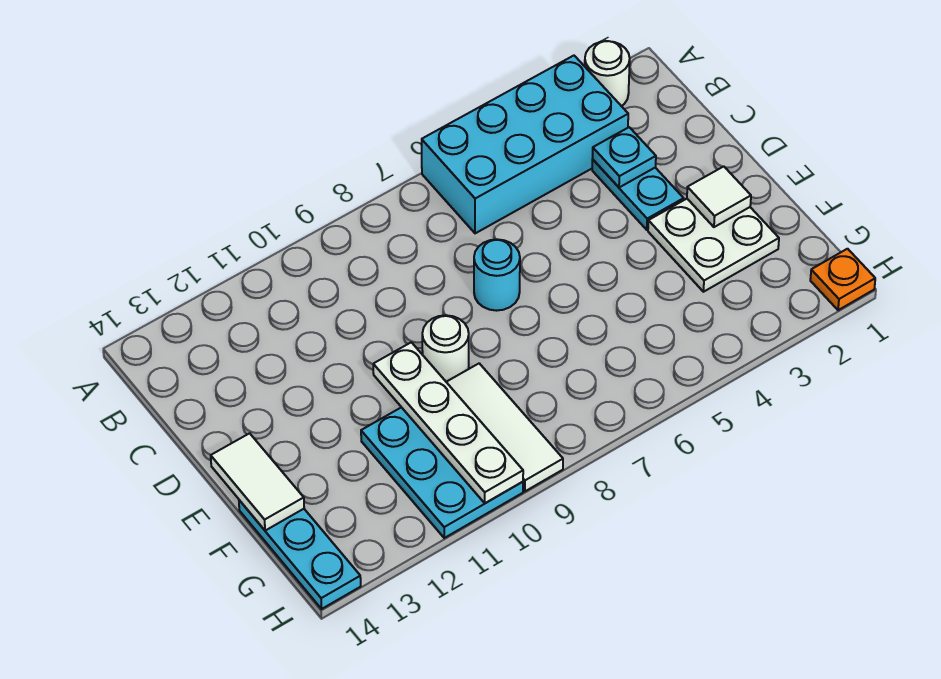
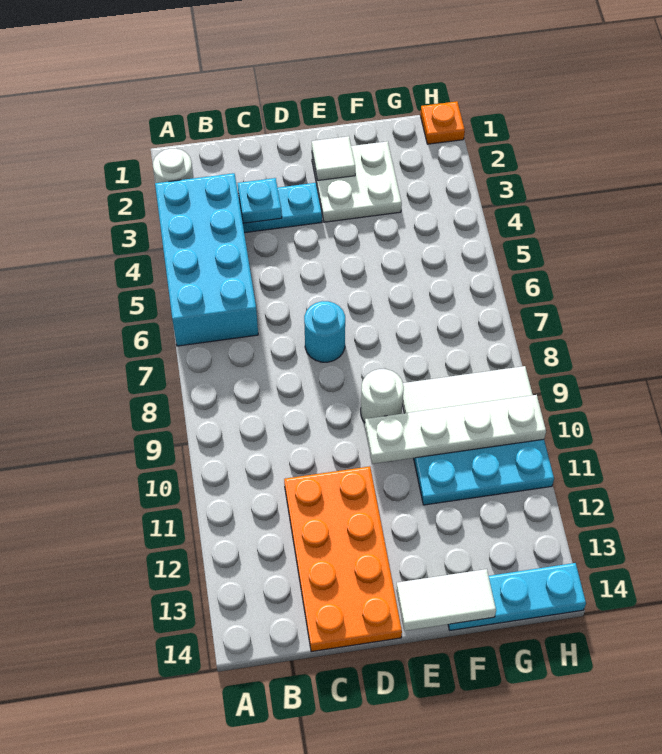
none -> orange plate C11:D14 level 1

